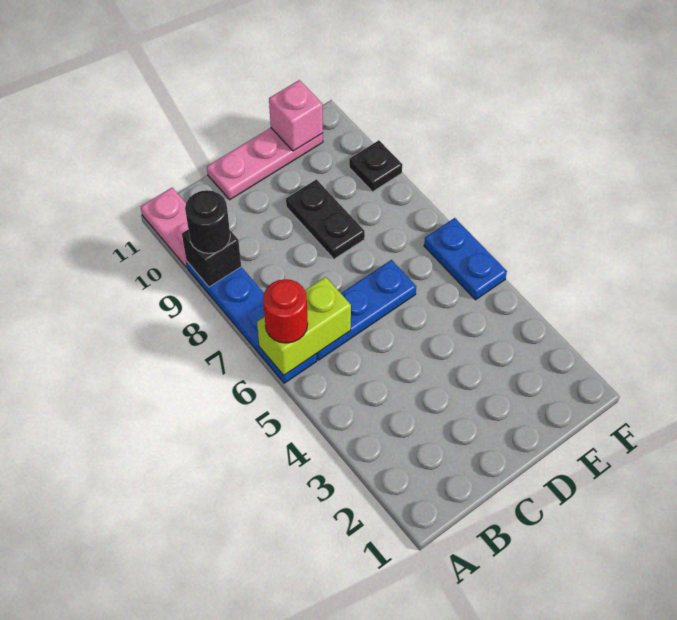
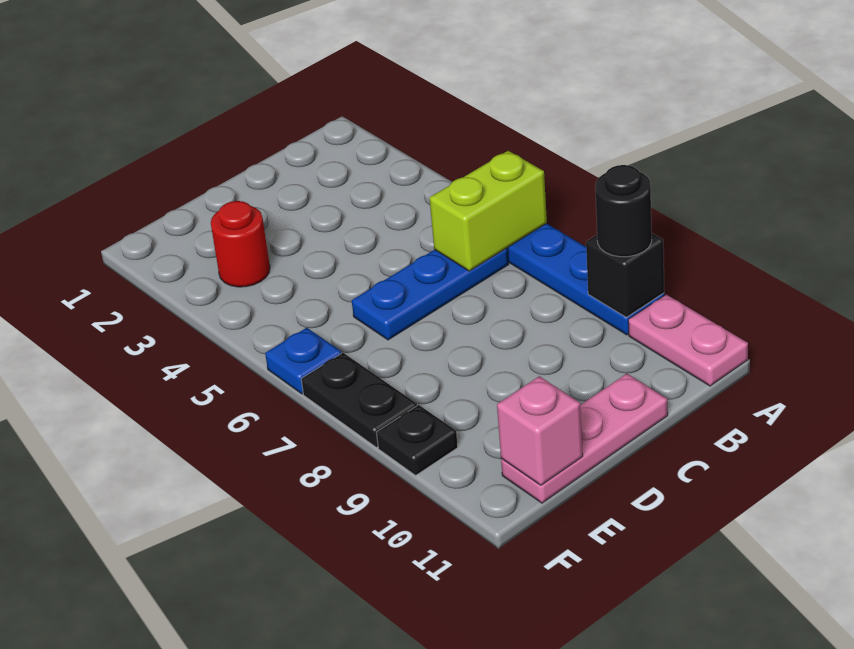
red round brick A6 level 3 -> red round brick E3 level 1
black plate D8:D9 level 1 -> black plate F7:F8 level 1
blue plate F5:F6 level 1 -> blue plate F6 level 1

